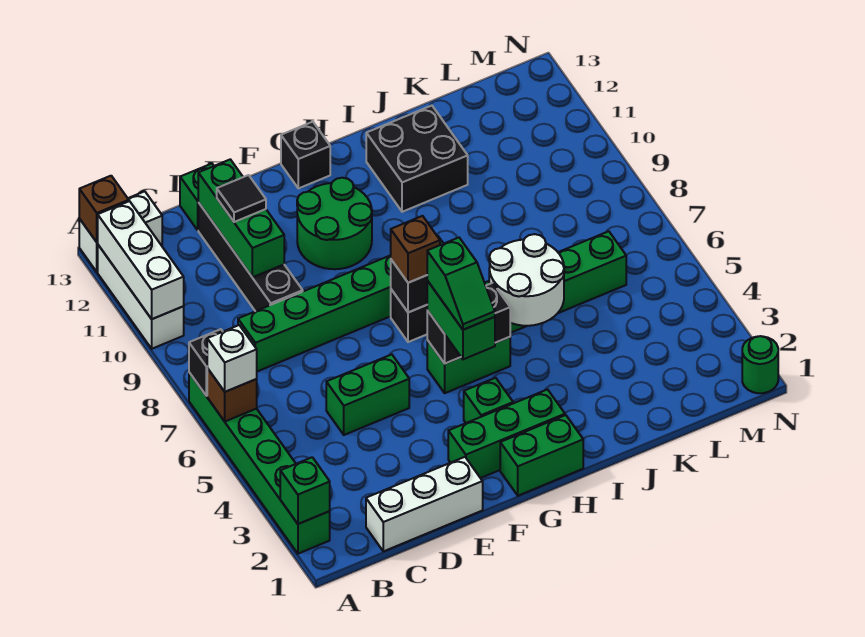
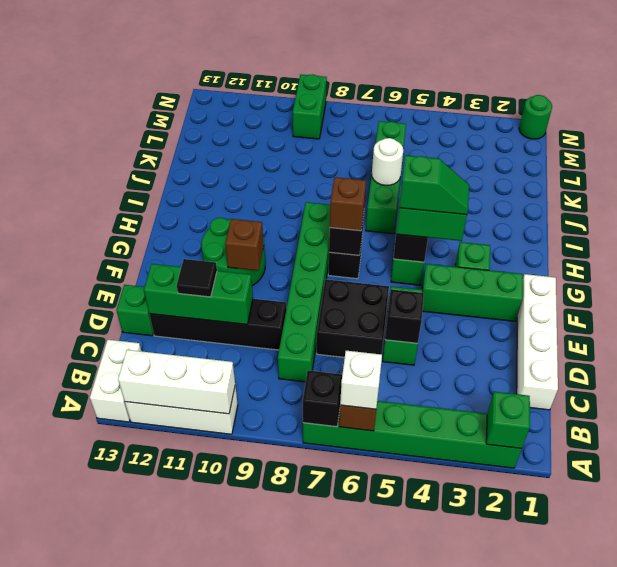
brown brick A13 level 2 -> brown brick F10 level 2
white brick C1:E1 level 1 -> white brick C1:F1 level 1
green brick F2:H2 level 1 -> green brick F2:F4 level 1
green brick G1:H1 level 1 -> green brick M9:N9 level 1
black brick G13 level 1 -> black brick D5 level 2
white round brick I5:J6 level 2 -> white round brick J6 level 2
black brick I11:J12 level 1 -> black brick D6:E7 level 1

